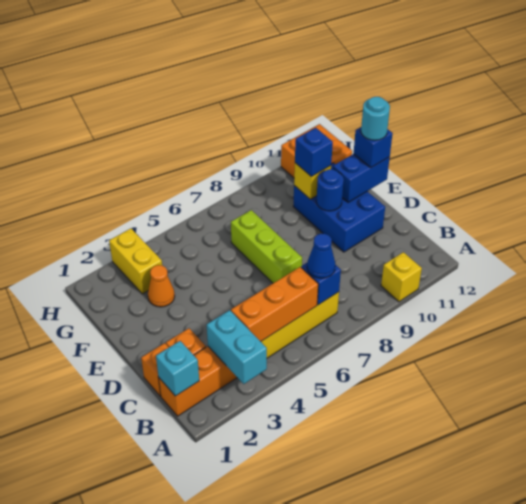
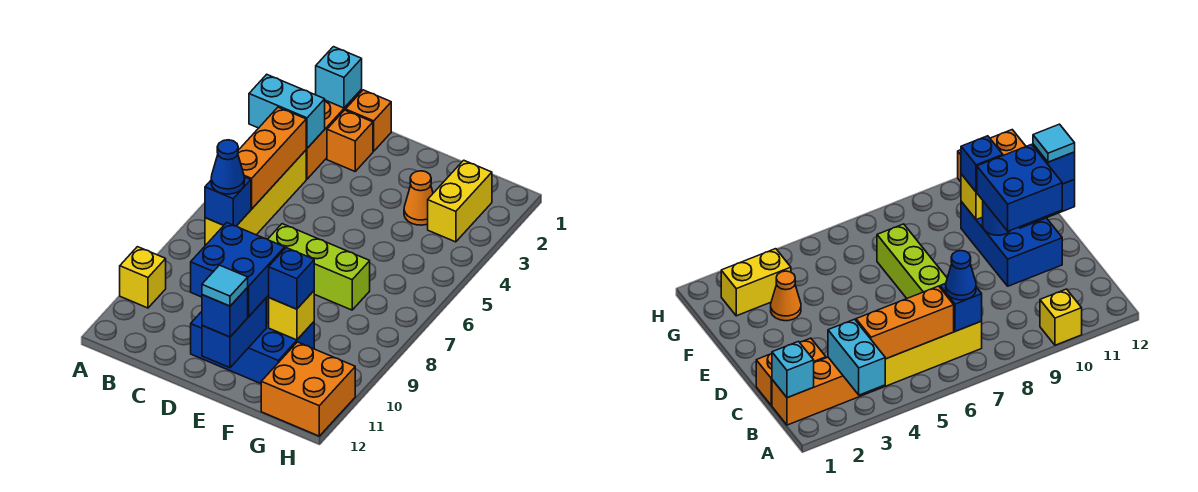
none -> blue brick D10:E11 level 3
cyan round brick E12 level 4 -> cyan tile E12 level 4
yellow brick G3:H3 level 1 -> yellow brick G2:G3 level 1

